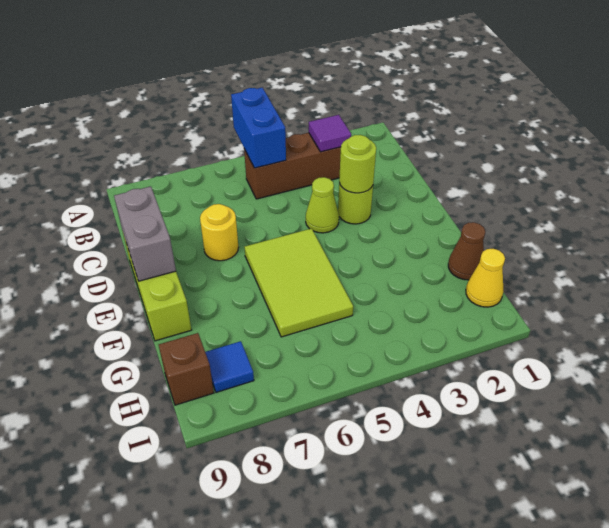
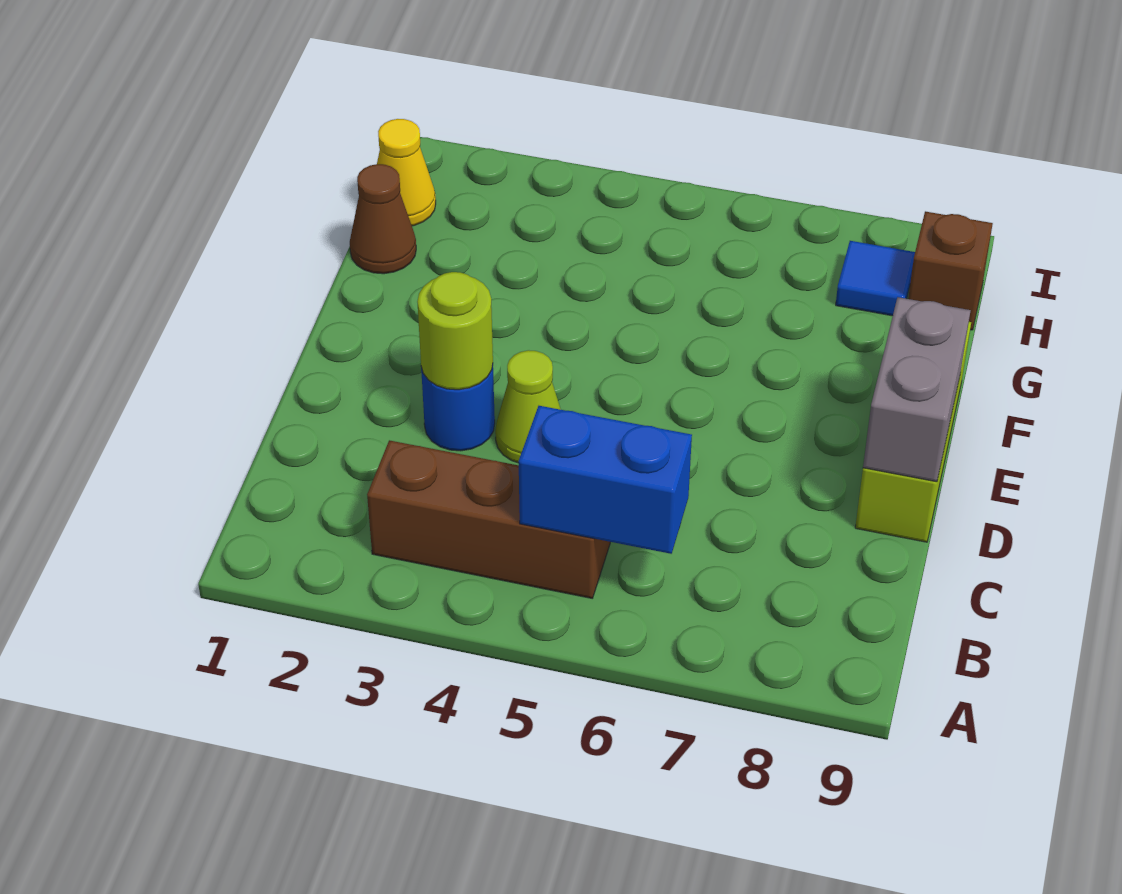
blue brick A5:B5 level 2 -> blue brick B5:B6 level 2
purple tile B3 level 2 -> none
lime round brick D3 level 1 -> blue round brick D3 level 1
yellow round brick D7 level 1 -> none
lime tile E5:G6 level 1 -> none

